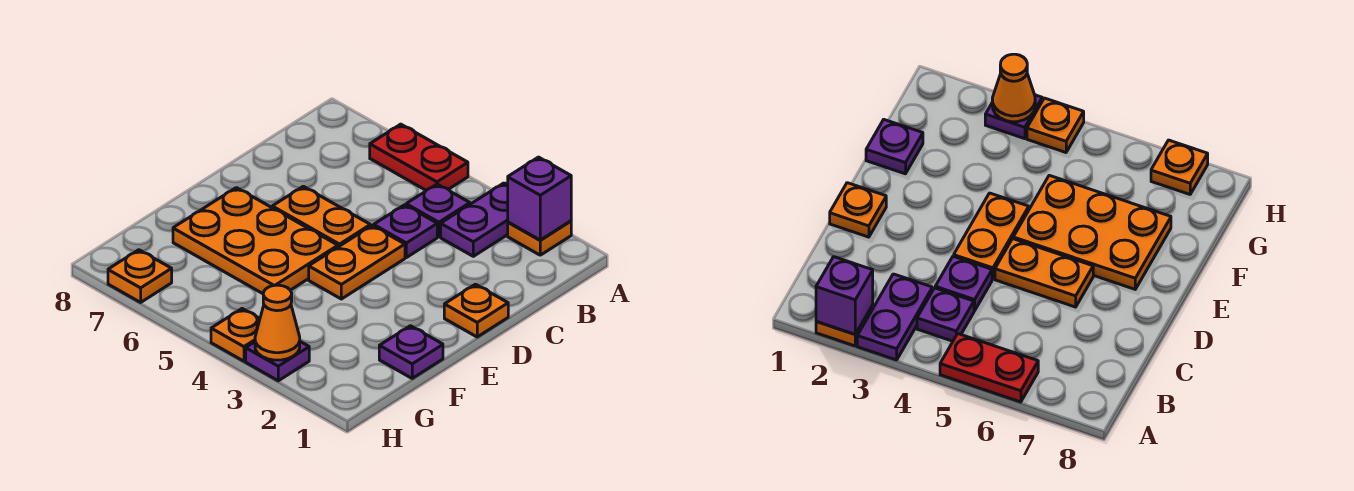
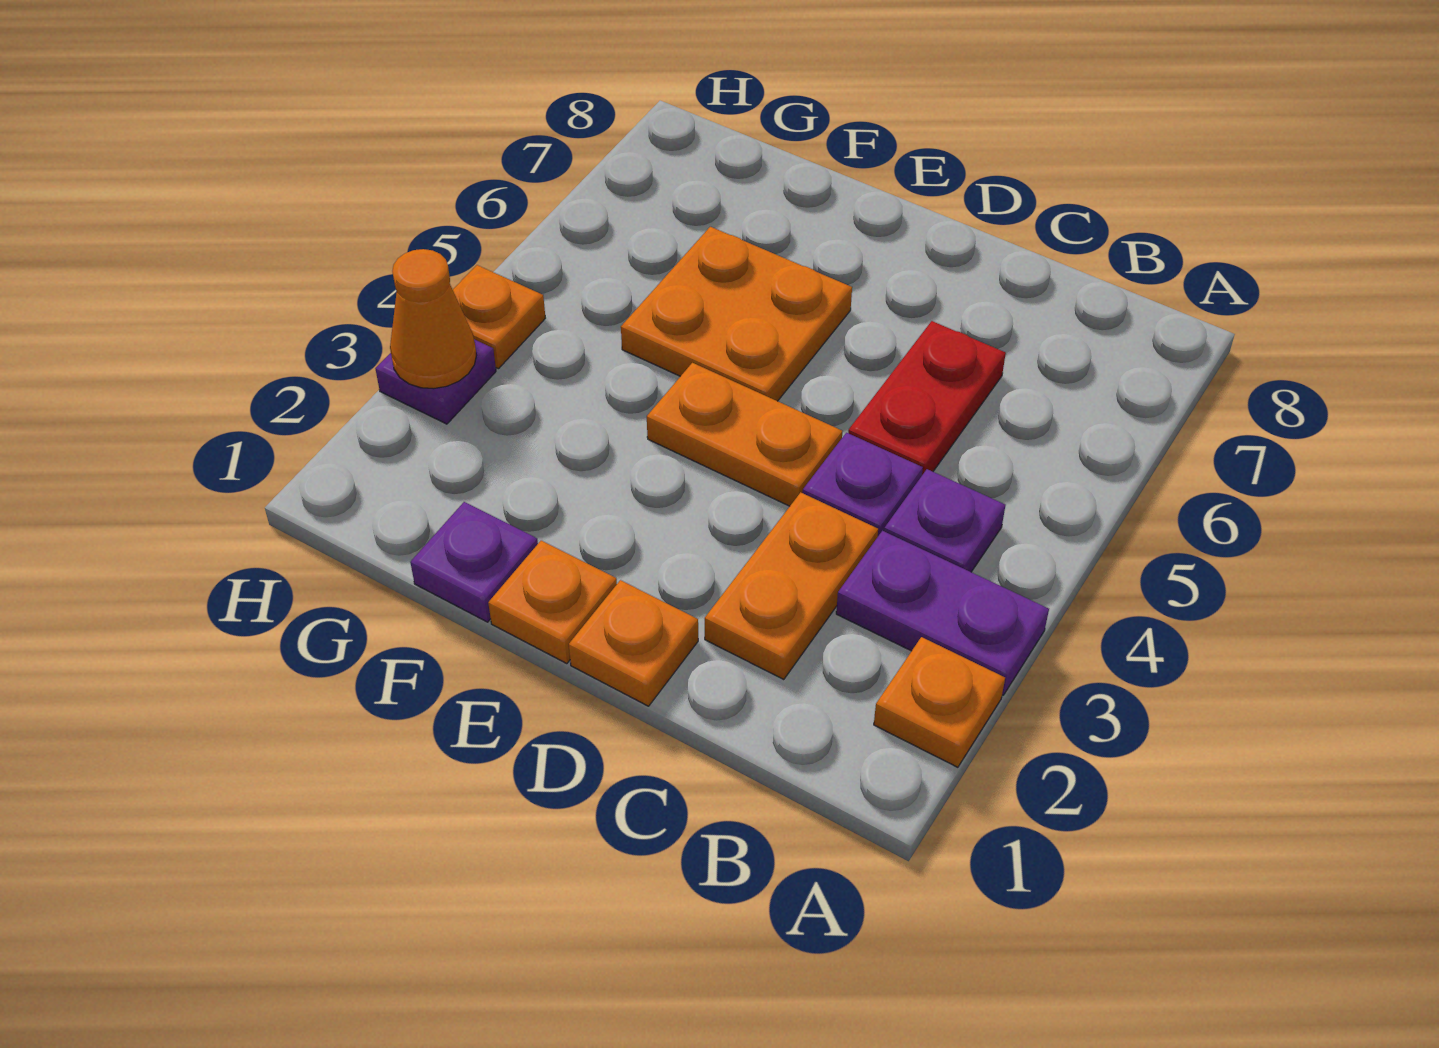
purple brick A2 level 2 -> none
red plate A5:A6 level 1 -> red plate C5:C6 level 1
orange plate D5:D6 level 1 -> orange plate C2:C3 level 1
orange plate E5:F7 level 1 -> orange plate E5:F6 level 1
orange plate H7 level 1 -> orange plate E1 level 1

